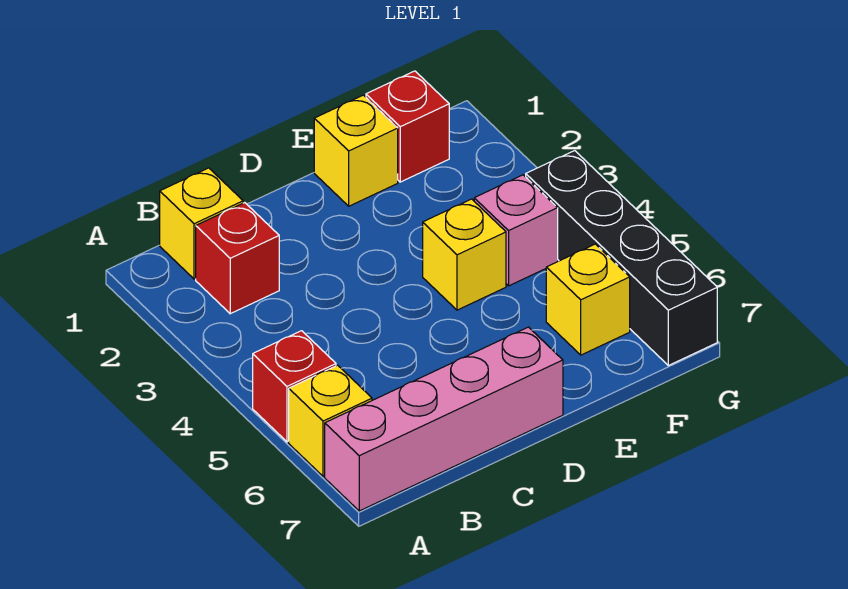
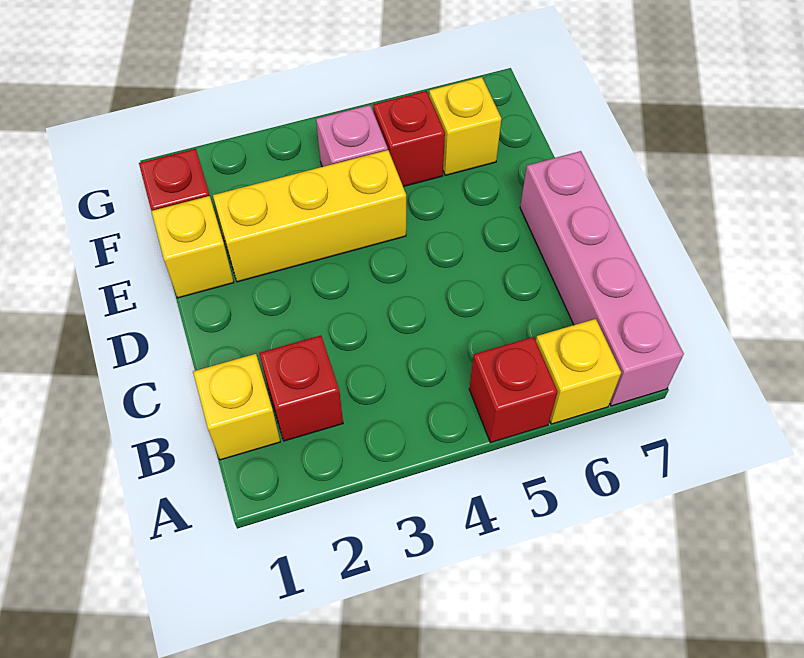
yellow brick E4 level 1 -> yellow brick E2:E4 level 1
none -> red brick F5 level 1
black brick G4:G7 level 1 -> none

